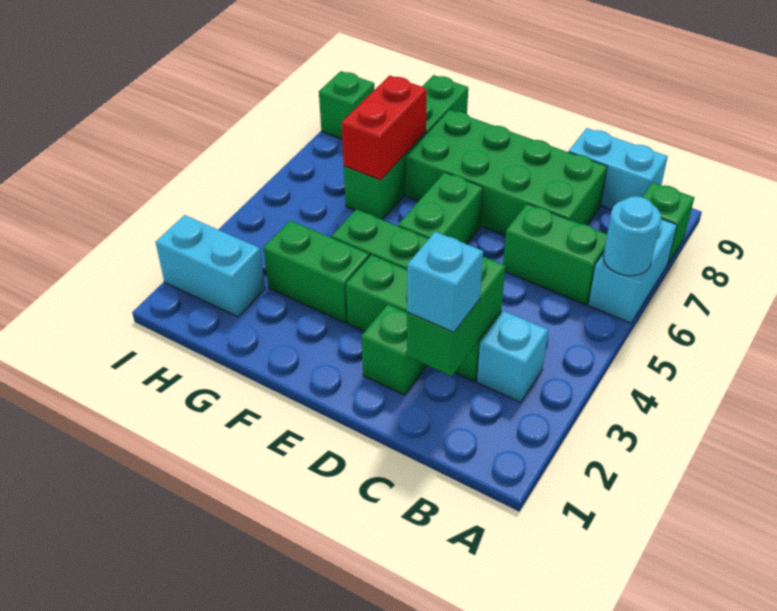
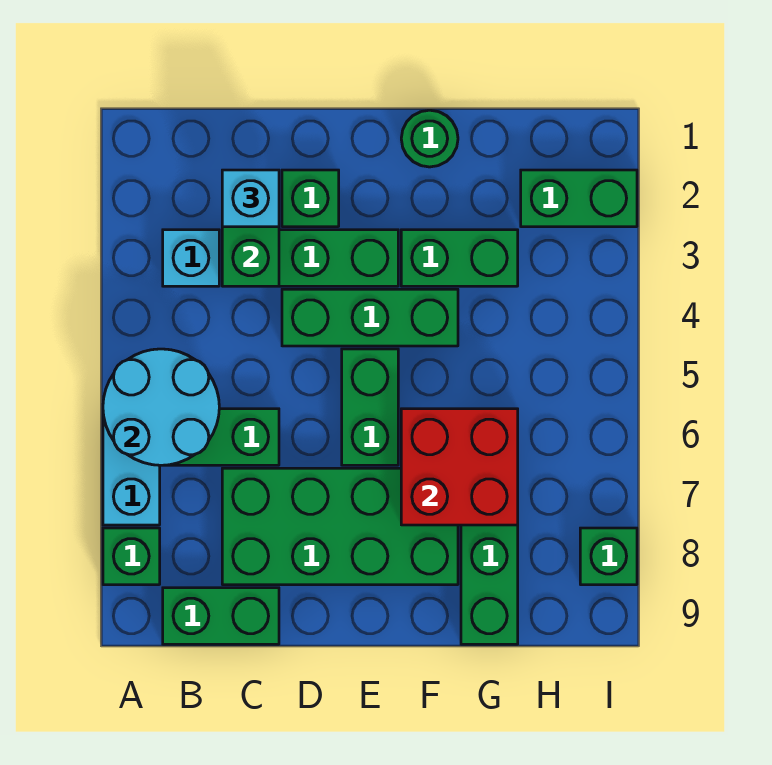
cyan round brick A6 level 2 -> cyan round brick A5:B6 level 2
cyan brick B9:C9 level 1 -> green brick B9:C9 level 1
none -> green round brick F1 level 1
red brick G6:G7 level 2 -> red brick F6:G7 level 2
cyan brick H2:I2 level 1 -> green brick H2:I2 level 1

